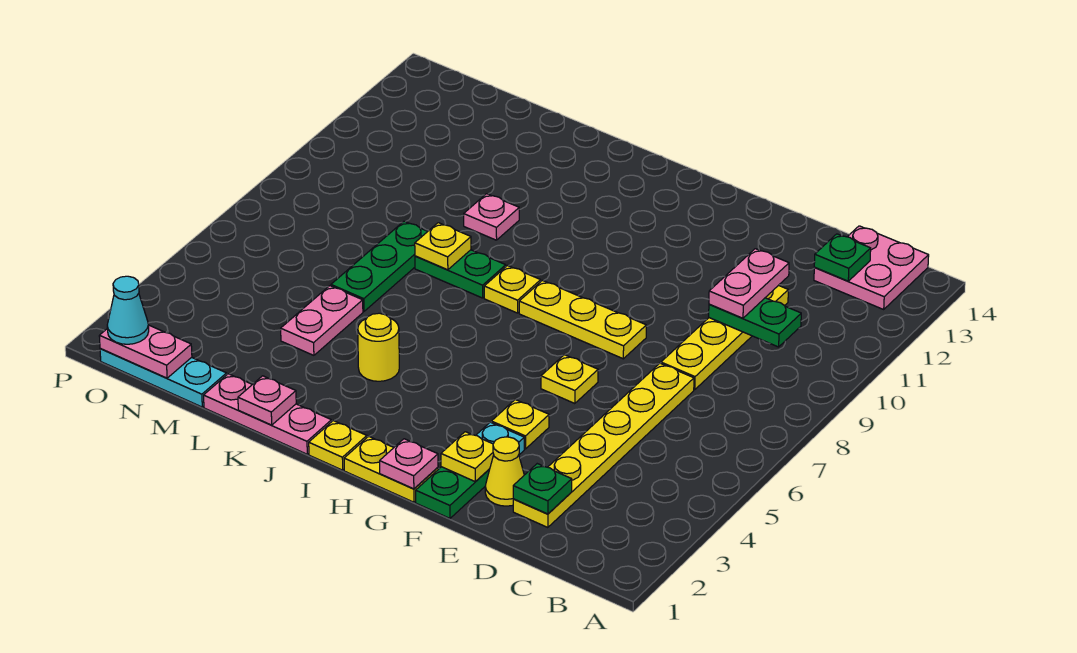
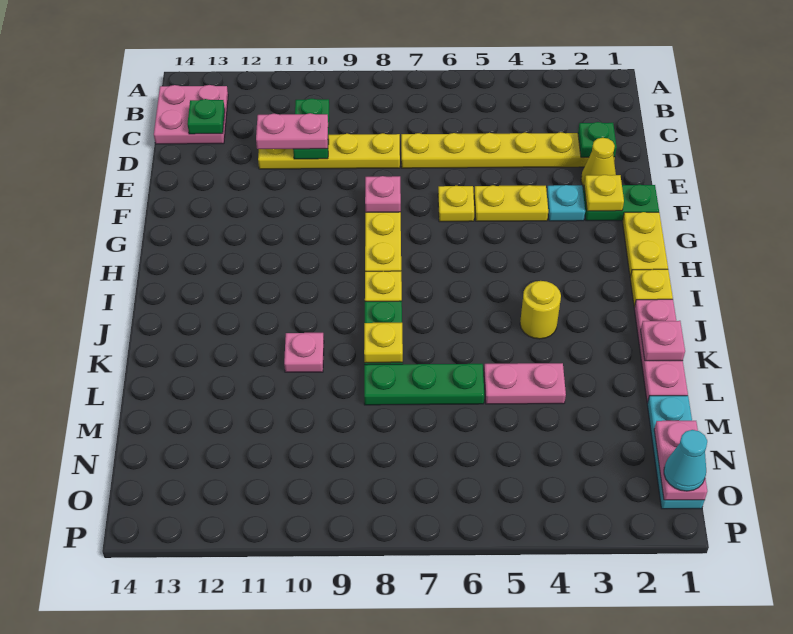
yellow plate F4 level 1 -> yellow plate F4:F5 level 1
pink plate G1 level 2 -> pink plate F8 level 2

